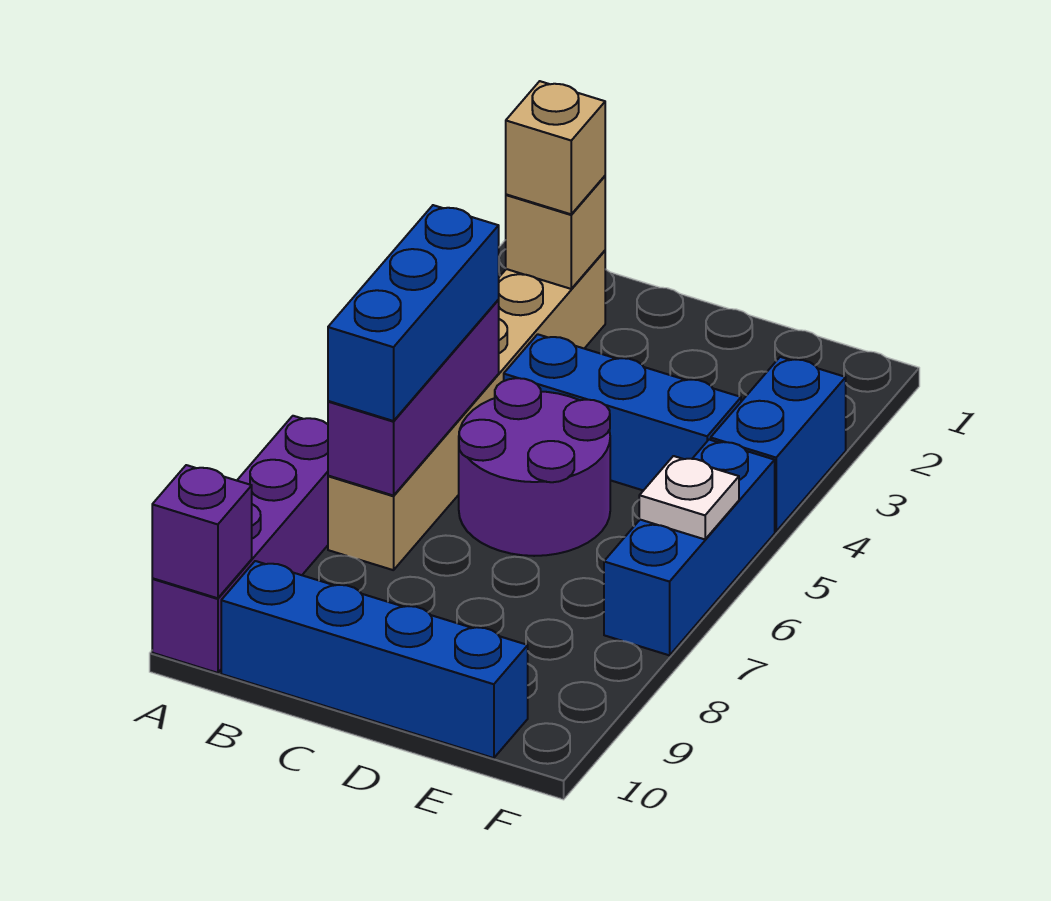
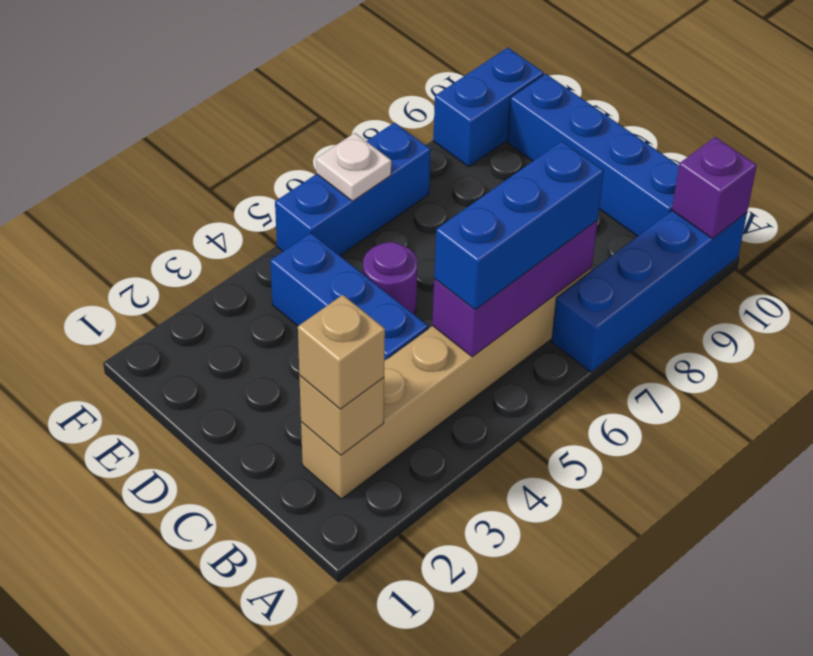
purple brick A7:A10 level 1 -> blue brick A7:A10 level 1
purple round brick C5:D6 level 1 -> purple round brick D5 level 1
blue brick F3:F4 level 1 -> blue brick F9:F10 level 1

